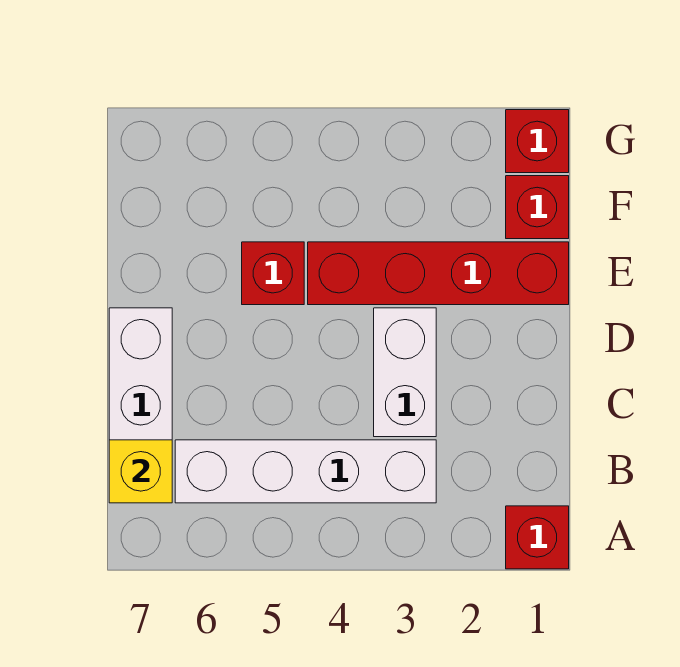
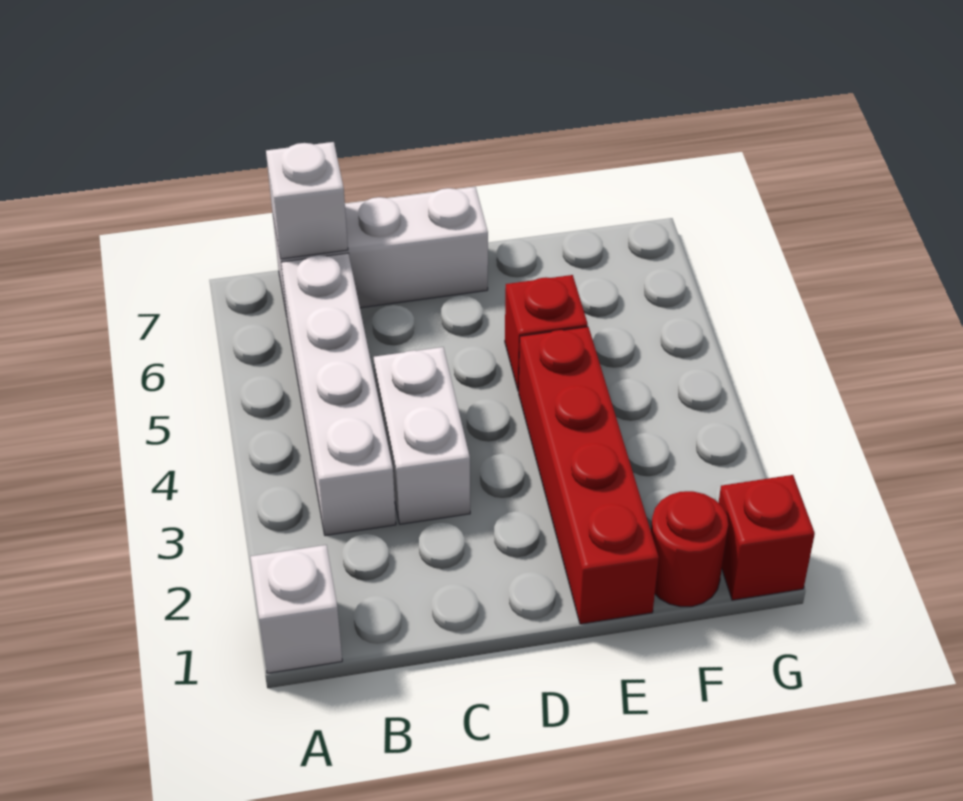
red brick A1 level 1 -> white brick A1 level 1
yellow brick B7 level 2 -> white brick B7 level 2
white brick C3:D3 level 1 -> white brick C3:C4 level 1
red brick F1 level 1 -> red round brick F1 level 1

